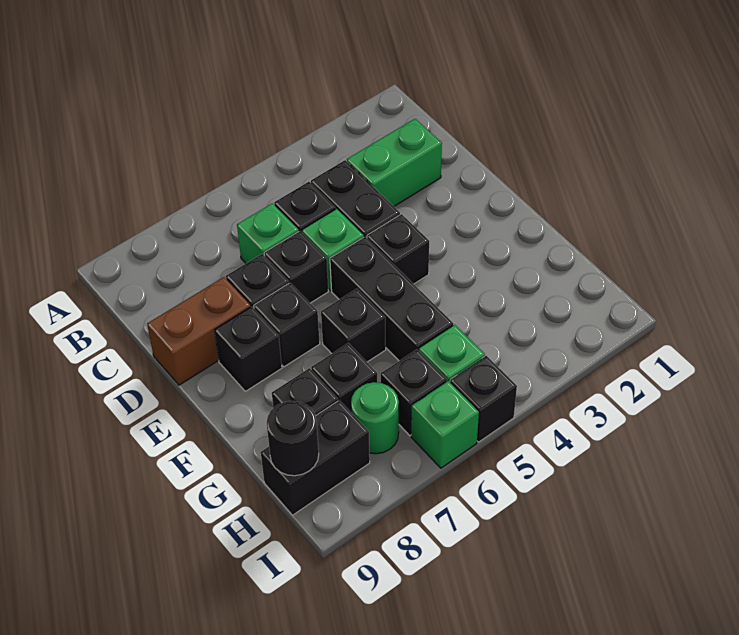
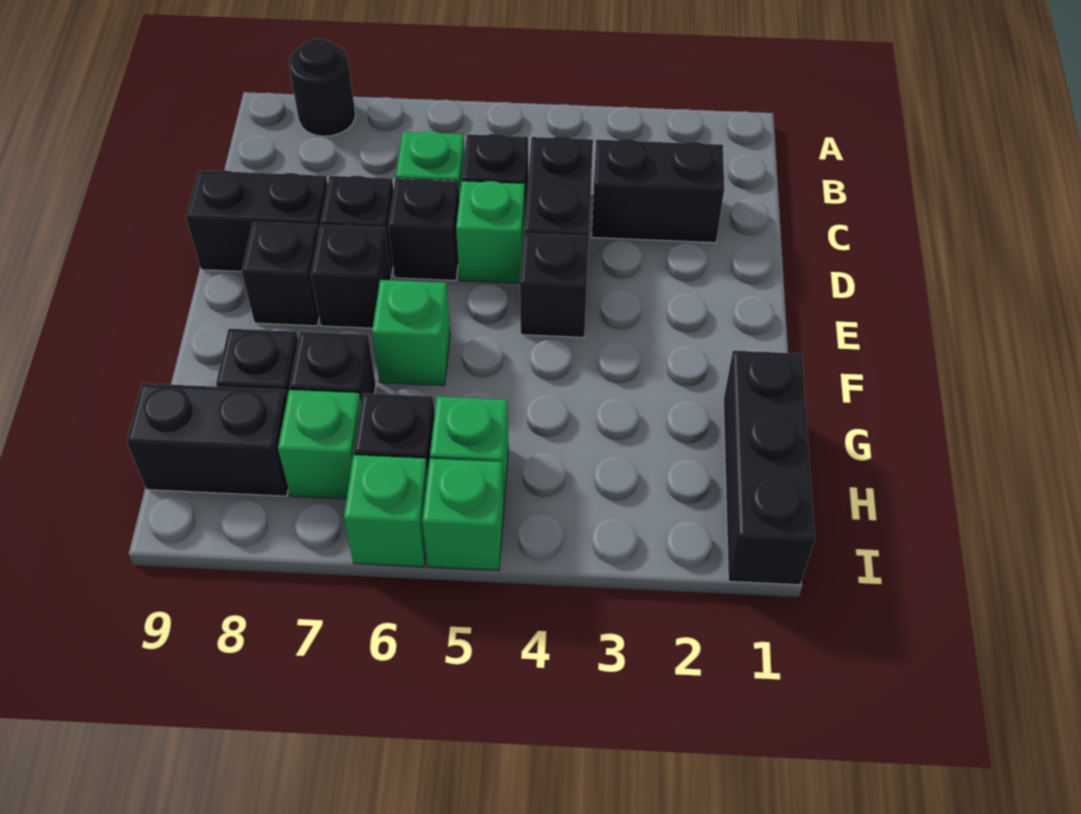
green brick C2:C3 level 1 -> black brick C2:C3 level 1
brown brick D8:D9 level 1 -> black brick D8:D9 level 1
black brick E5:G5 level 1 -> black brick G1:I1 level 1
black brick F6 level 1 -> green brick F6 level 1
green round brick H7 level 1 -> green brick H7 level 1
black round brick H9 level 2 -> black round brick A8 level 1
black brick I5 level 1 -> green brick I5 level 1

